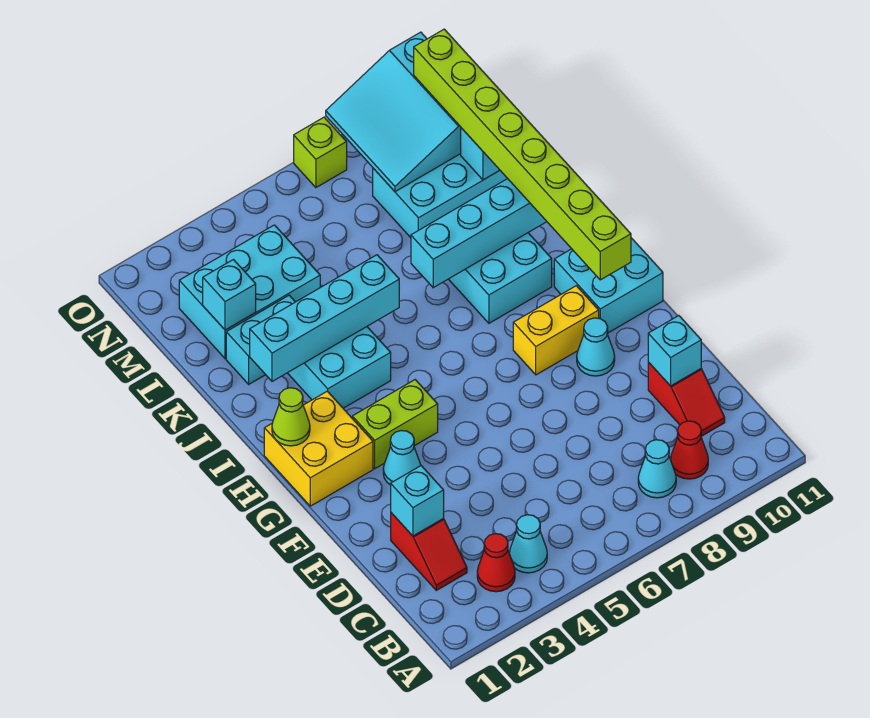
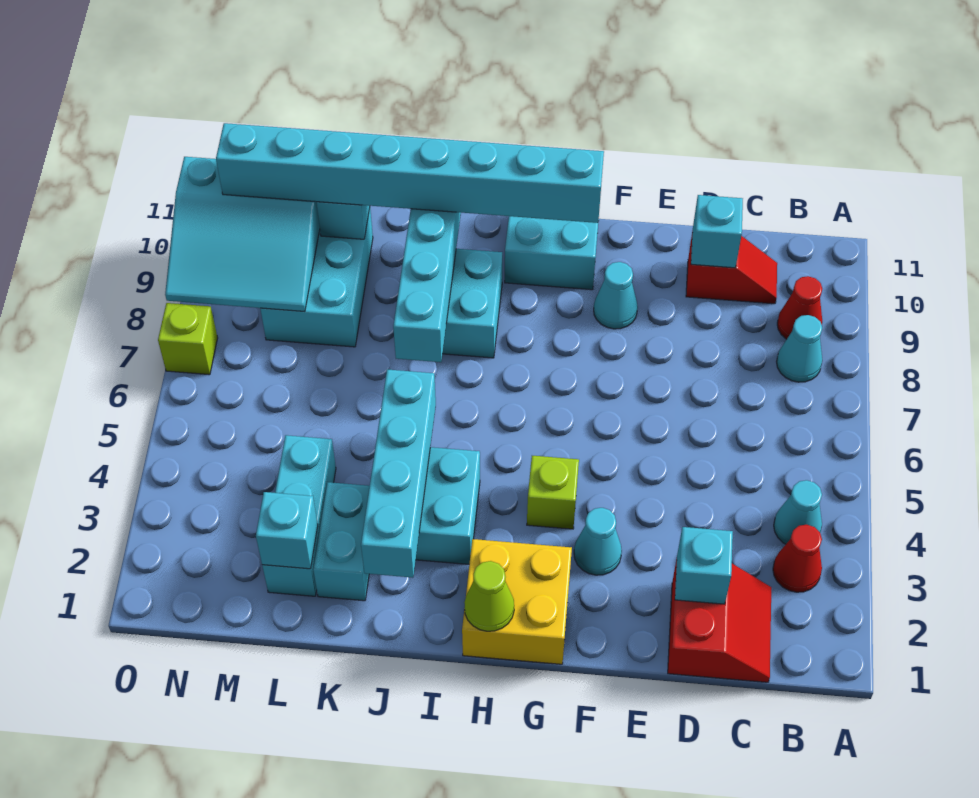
red slope C2:D2 level 1 top D -> red slope C1:D2 level 1 top D
lime brick G3:G4 level 1 -> lime brick G4 level 1
yellow brick G8:G9 level 1 -> none
lime brick G10:N10 level 3 -> cyan brick G10:N10 level 3
cyan brick L2:M4 level 1 -> cyan brick L2:L4 level 1

